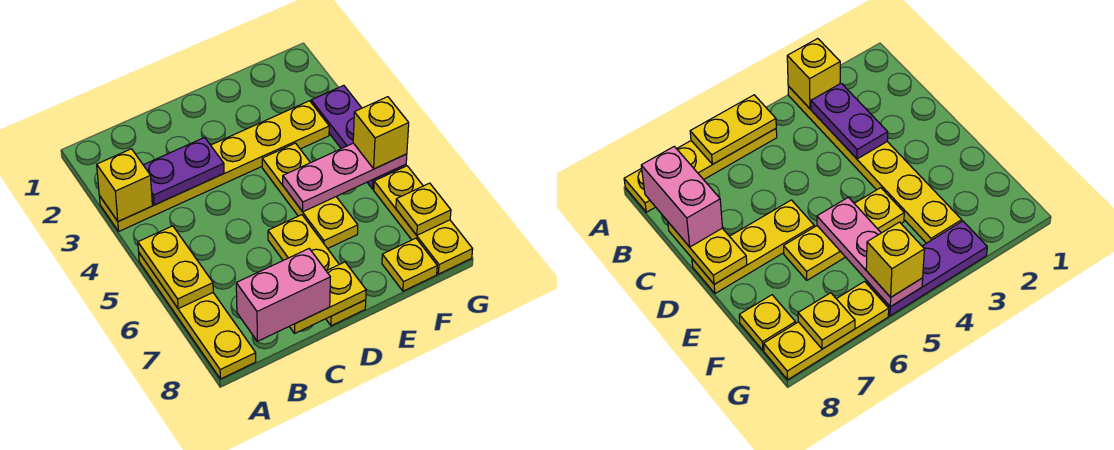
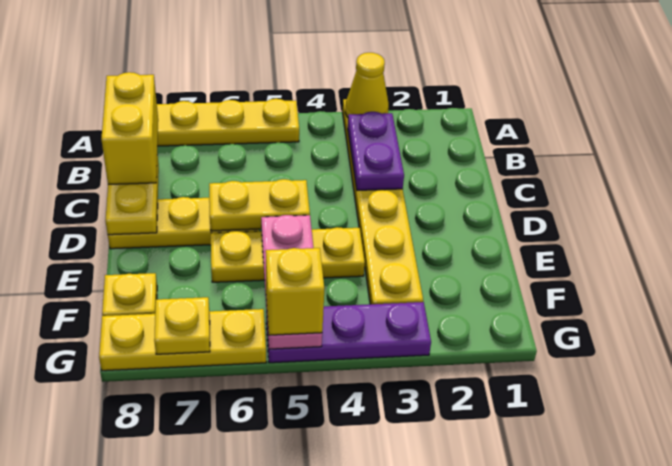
yellow brick A3 level 2 -> yellow cone A3 level 2
yellow plate A5:A6 level 2 -> yellow plate D5:D6 level 2
pink brick B8:C8 level 3 -> yellow brick B8:C8 level 3

